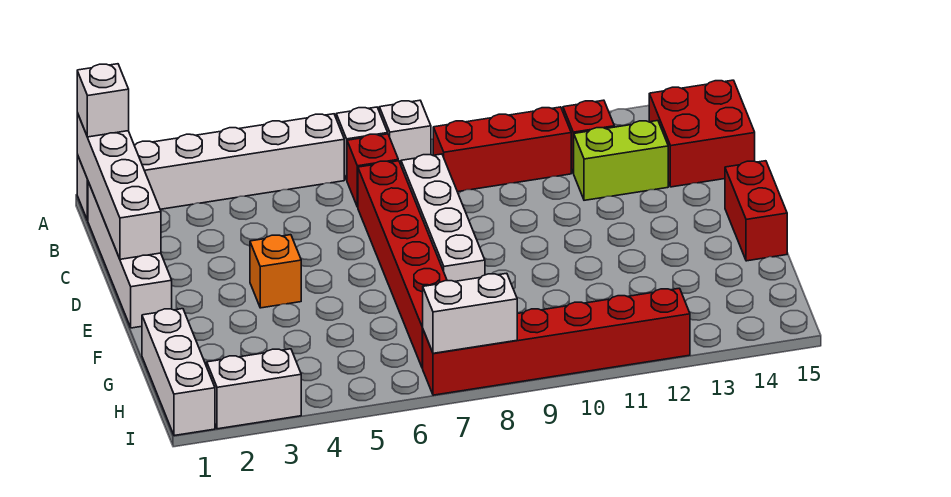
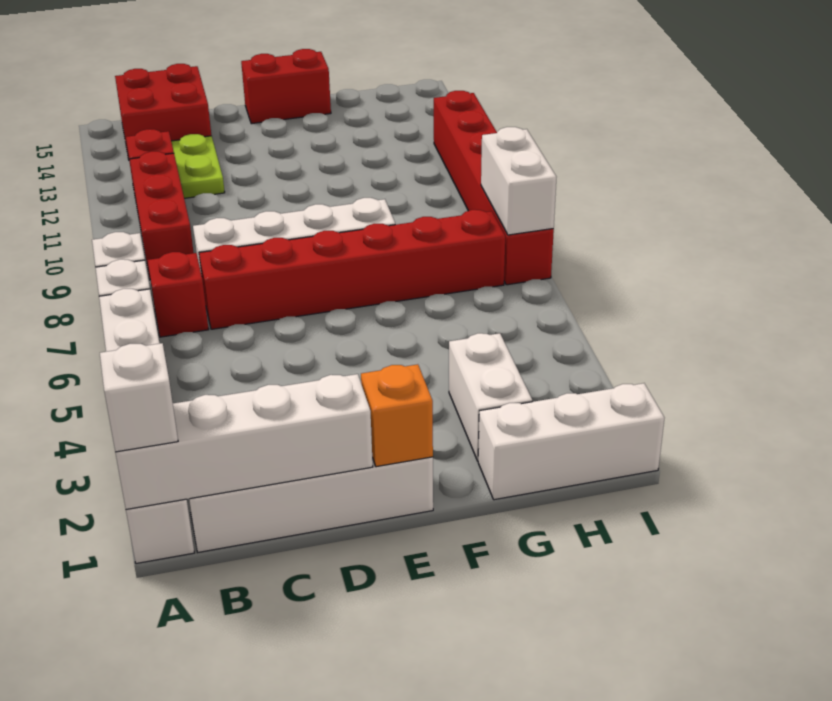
lime brick C12:C13 level 1 -> lime plate C12:C13 level 1
orange brick E4 level 1 -> orange brick E1 level 2
white brick I2:I3 level 1 -> white brick G2:G3 level 1

